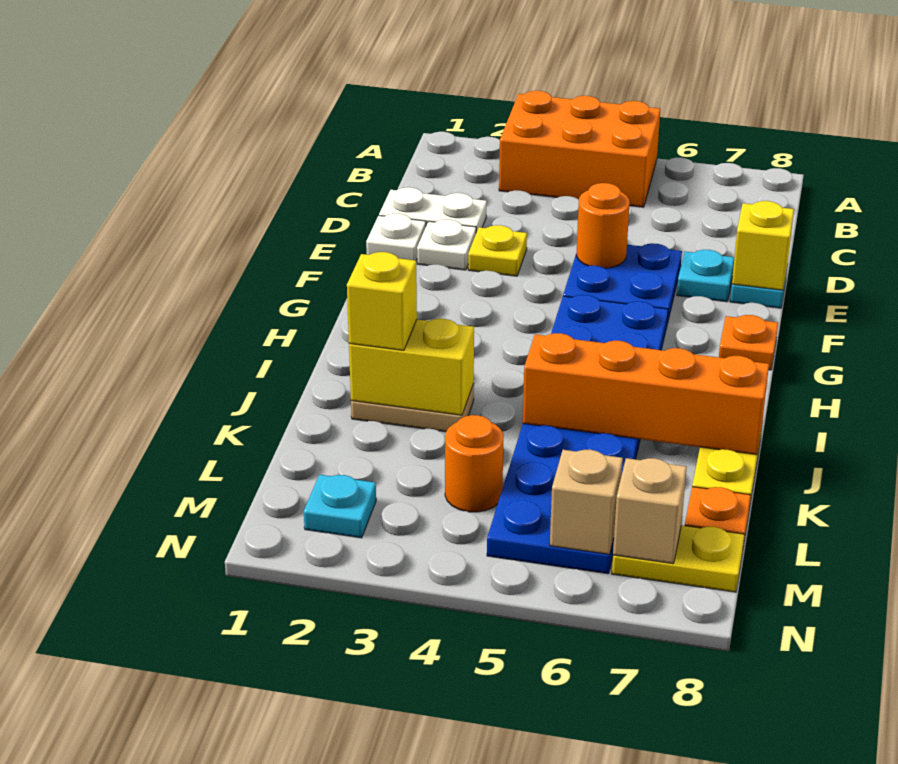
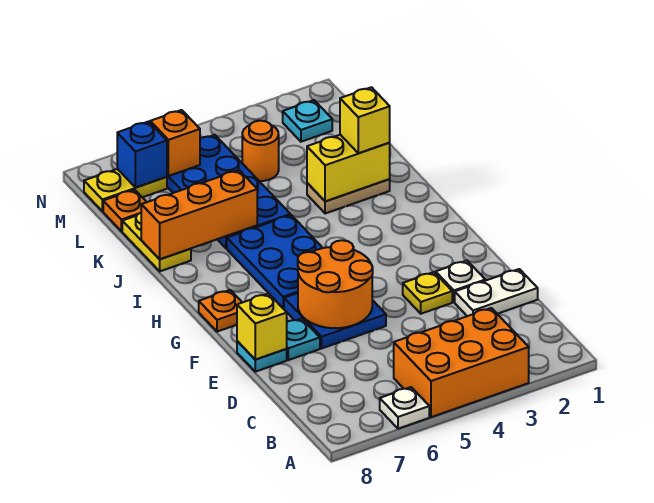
white plate E1 level 1 -> white plate A6 level 1
orange round brick E5 level 2 -> orange round brick E5:F6 level 2
orange brick J5:J8 level 2 -> orange brick J6:J8 level 2
tan brick M6 level 2 -> orange brick M6 level 2
tan brick M7 level 2 -> blue brick M7 level 2

